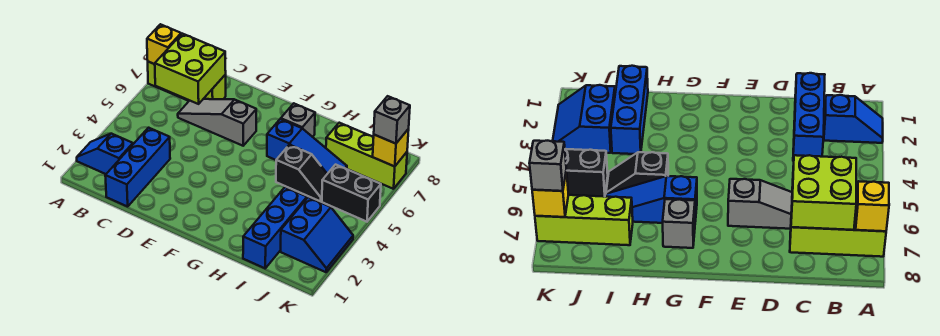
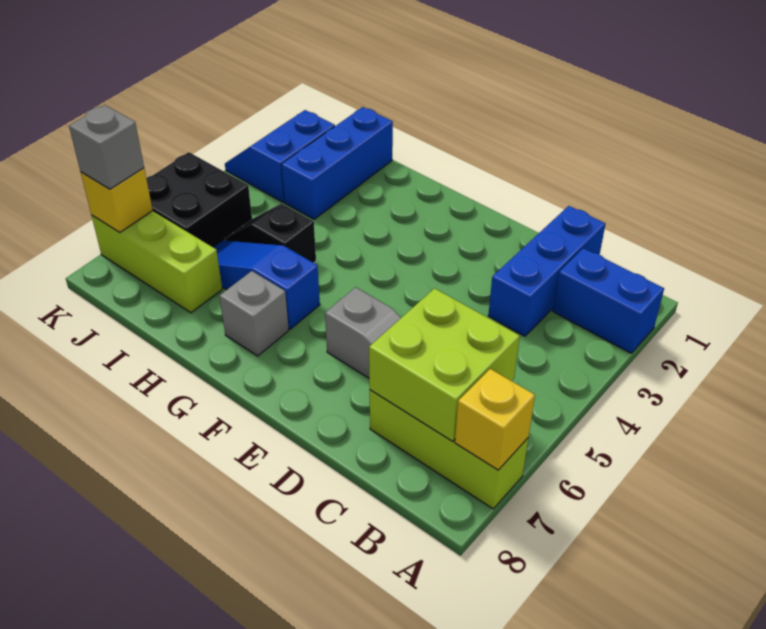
blue slope A2:B2 level 1 top B -> blue brick A2:B2 level 1
black brick J5:K5 level 1 -> black brick J5:K6 level 1

